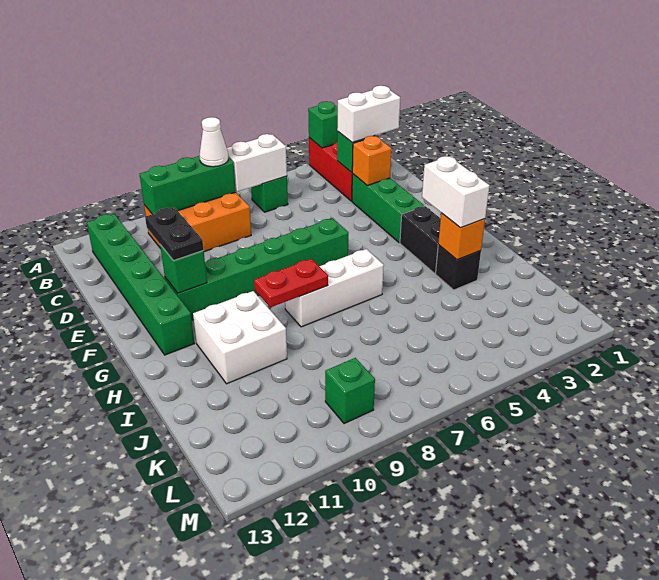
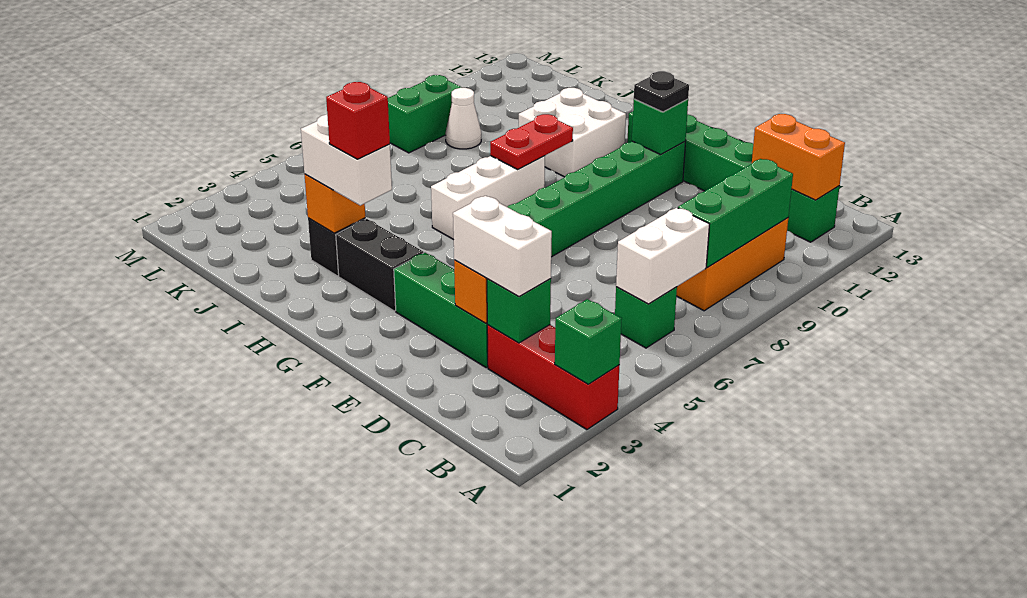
white cone B8 level 3 -> white cone K9 level 1
none -> orange brick B12:C12 level 2
white brick C2:C3 level 3 -> white brick C3:D3 level 3
black plate E11:F11 level 3 -> black plate F11 level 3
none -> red brick H3 level 4
green brick L9 level 1 -> green brick L8:L9 level 1

